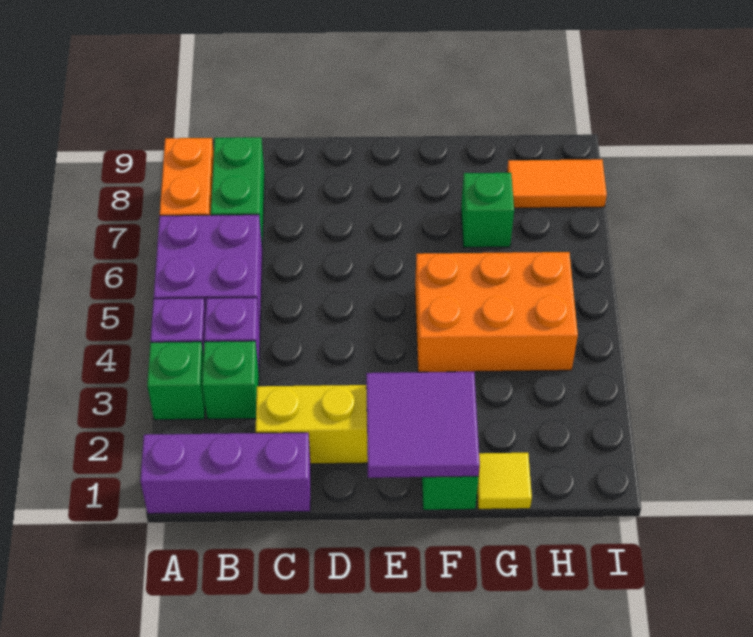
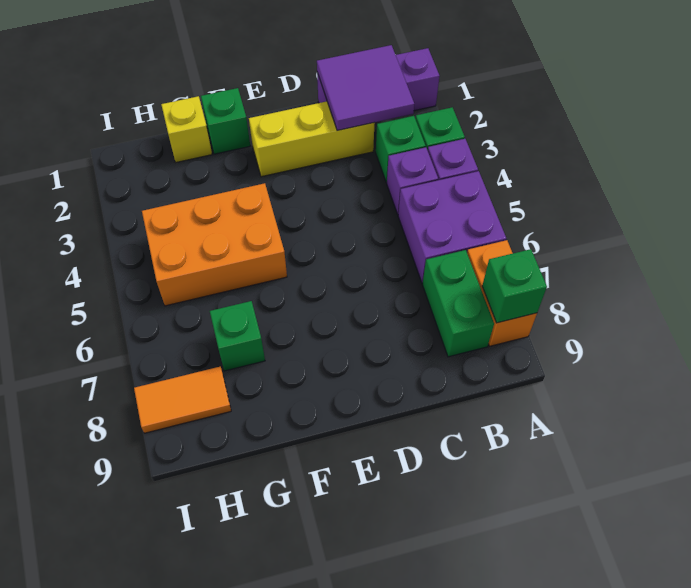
none -> green brick A8 level 2
purple tile E1:F2 level 2 -> purple tile B1:C2 level 2
yellow tile G1 level 1 -> yellow brick G1 level 1

